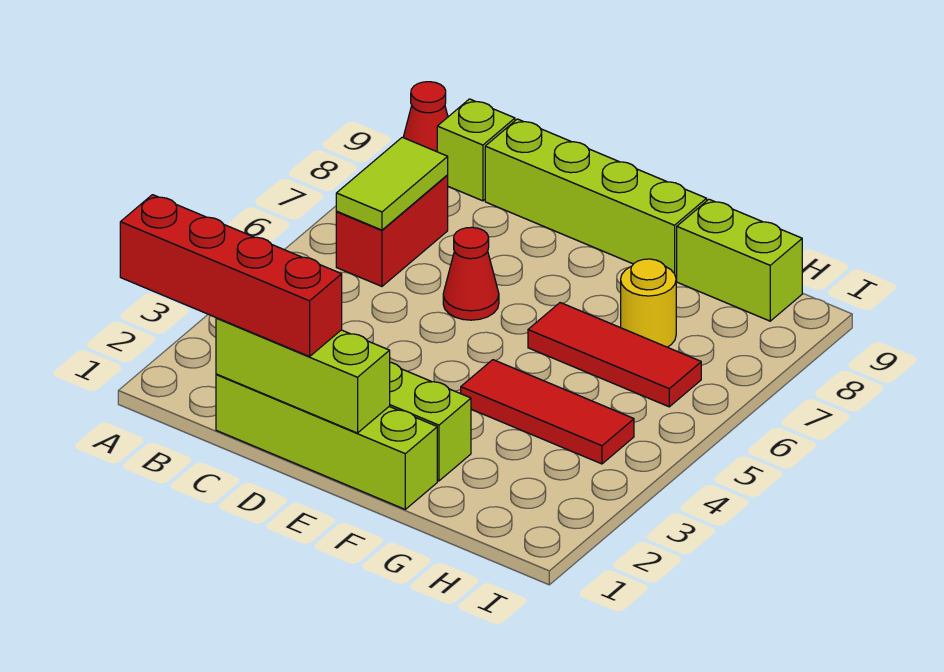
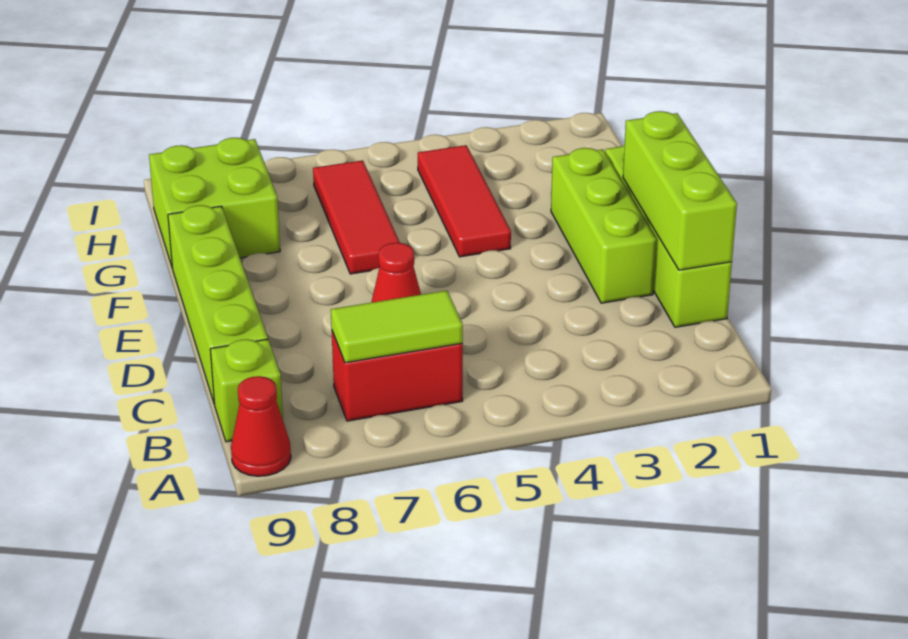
red brick A1:D1 level 3 -> none
yellow round brick G7 level 1 -> none
lime brick G9:H9 level 1 -> lime brick G8:H9 level 1

